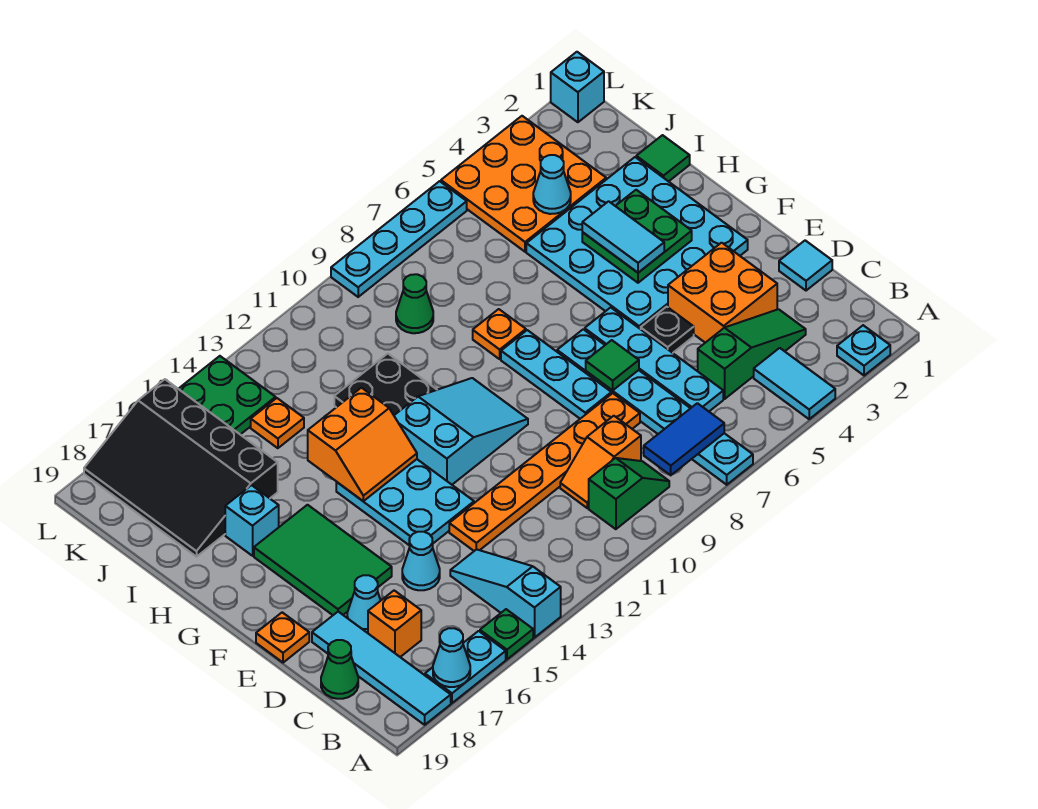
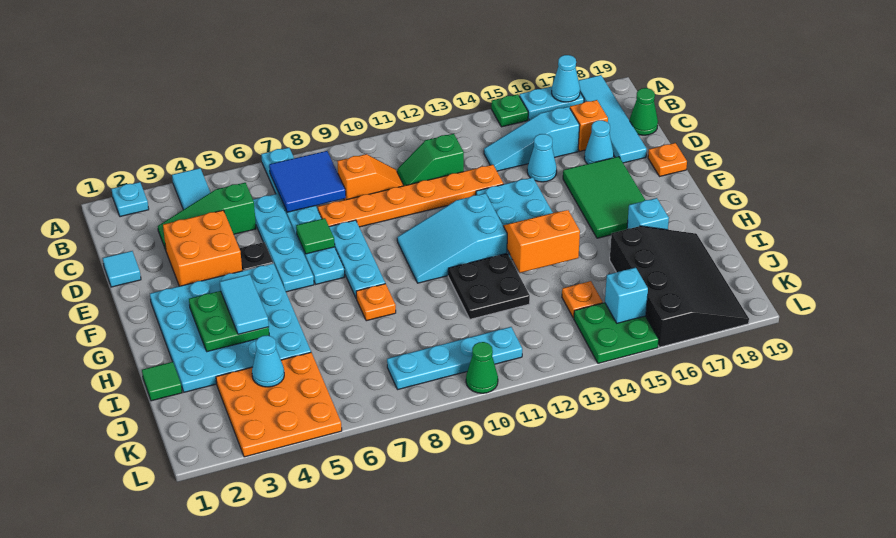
cyan slope A14:C14 level 1 top A -> cyan slope C14:C16 level 1 top 16
blue tile B7:B8 level 2 -> blue tile B7:C8 level 2
green slope B9:B10 level 1 top 10 -> green slope C11:C12 level 1 top 12
green cone J9 level 1 -> green cone L10 level 1
cyan brick L1 level 1 -> cyan brick K15 level 2
cyan plate L6:L9 level 1 -> cyan plate K8:K11 level 1

